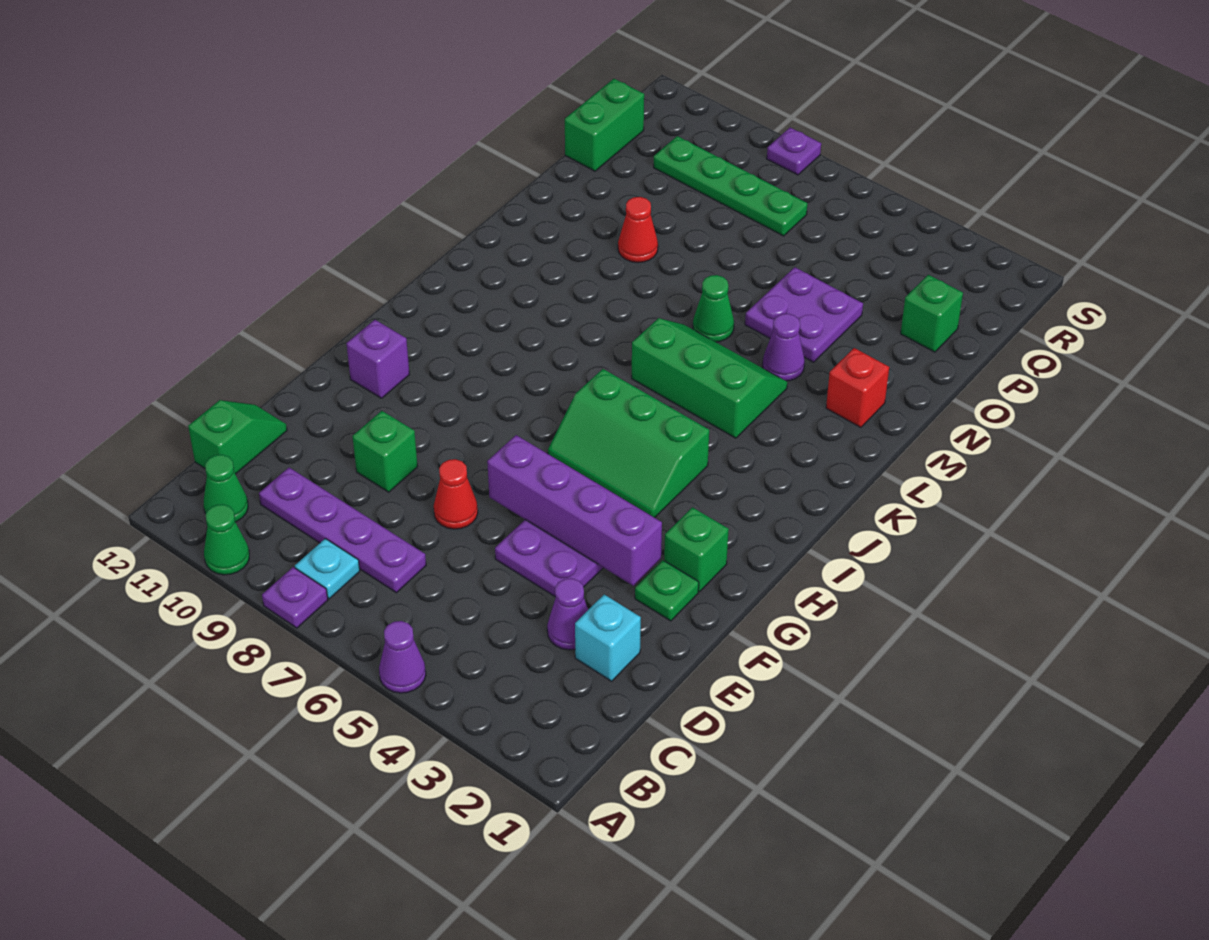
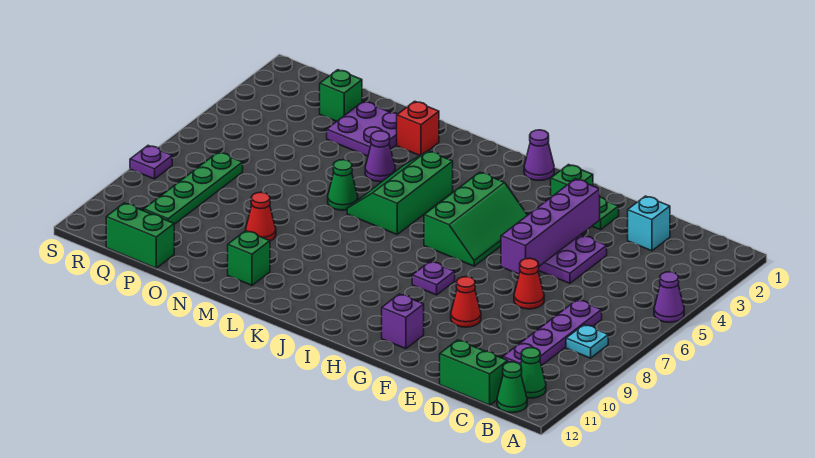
purple plate A8 level 1 -> purple plate H8 level 1
green cone A10 level 1 -> green cone B12 level 1
green slope C12:D12 level 1 top C -> green brick C12:D12 level 1
purple cone D3 level 1 -> purple cone I1 level 1
green brick E9 level 1 -> green brick M11 level 1
none -> red cone F9 level 1
purple plate N4:O5 level 1 -> purple plate N2:O3 level 1

